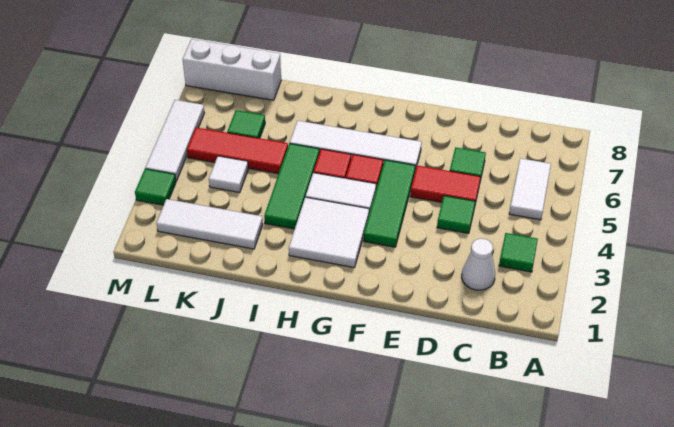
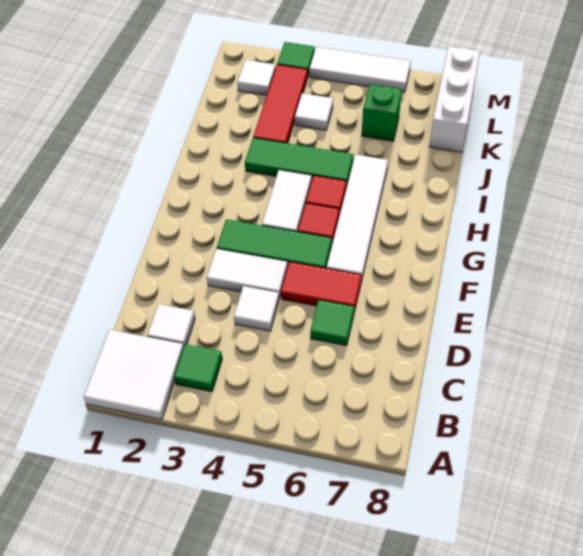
white tile B5:B6 level 1 -> white tile E3:E4 level 1
white cone C2 level 1 -> white tile C2 level 1
green tile D4 level 1 -> white tile D4 level 1
red tile D5:E5 level 1 -> red tile E5:E6 level 1
white tile G2:H3 level 1 -> white tile A1:B2 level 1
white tile J2:L2 level 1 -> white tile L2 level 1
red tile J5:L5 level 1 -> red tile J3:L3 level 1
green tile K6 level 1 -> green brick K6 level 1

